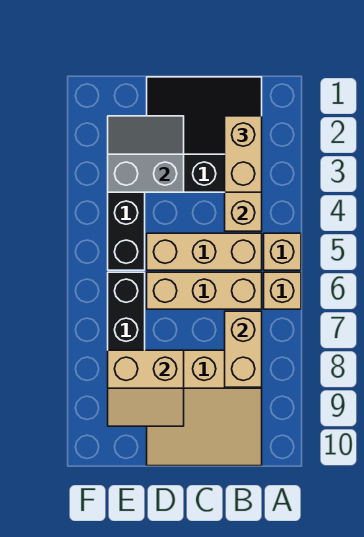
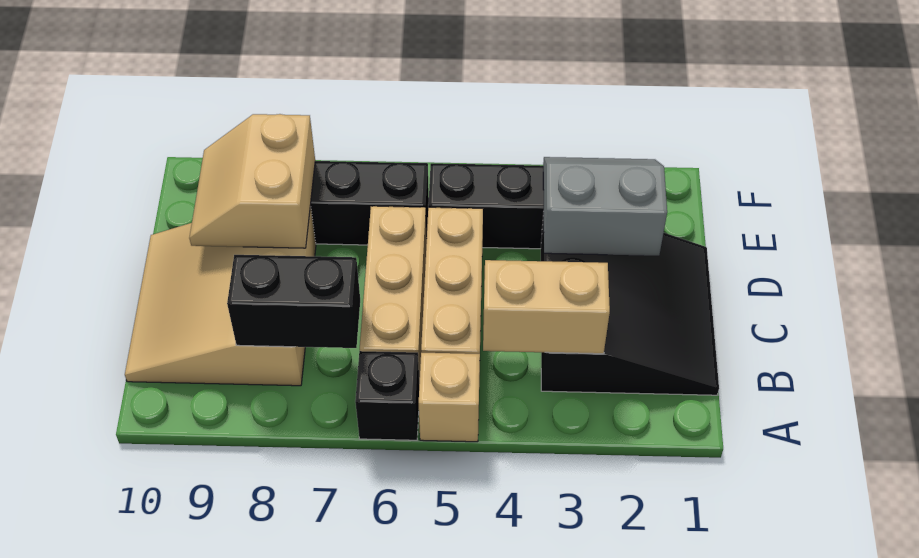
tan brick A6 level 1 -> black brick A6 level 1
tan brick B2:B3 level 3 -> none
tan brick B7:B8 level 2 -> black brick B7:B8 level 2
grey slope D2:E3 level 2 top 3 -> grey slope D2:E3 level 2 top D

